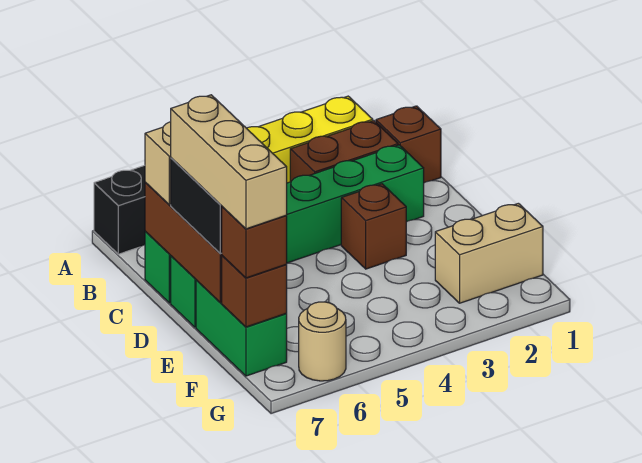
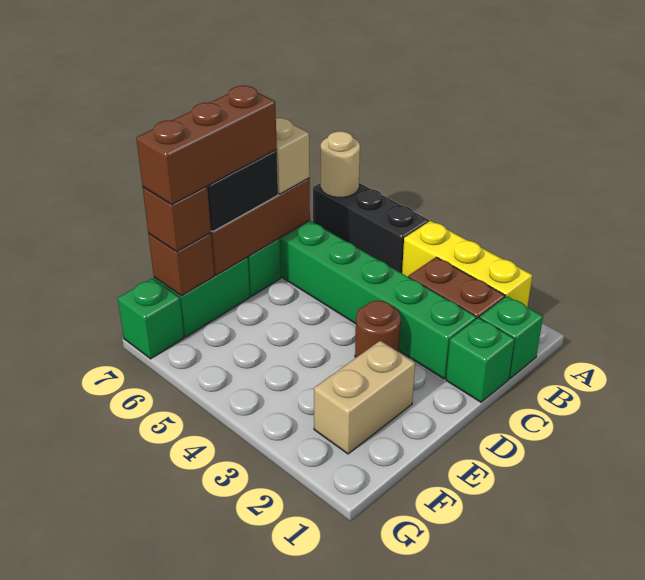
brown brick B1 level 1 -> green brick B1 level 1
none -> green brick C1 level 1
brown brick D3 level 1 -> brown round brick D3 level 1
tan brick D7:F7 level 4 -> brown brick D7:F7 level 4
tan brick F1:F2 level 1 -> tan brick E2:F2 level 1
tan round brick G6 level 1 -> tan round brick A7 level 2
none -> green brick G7 level 1

